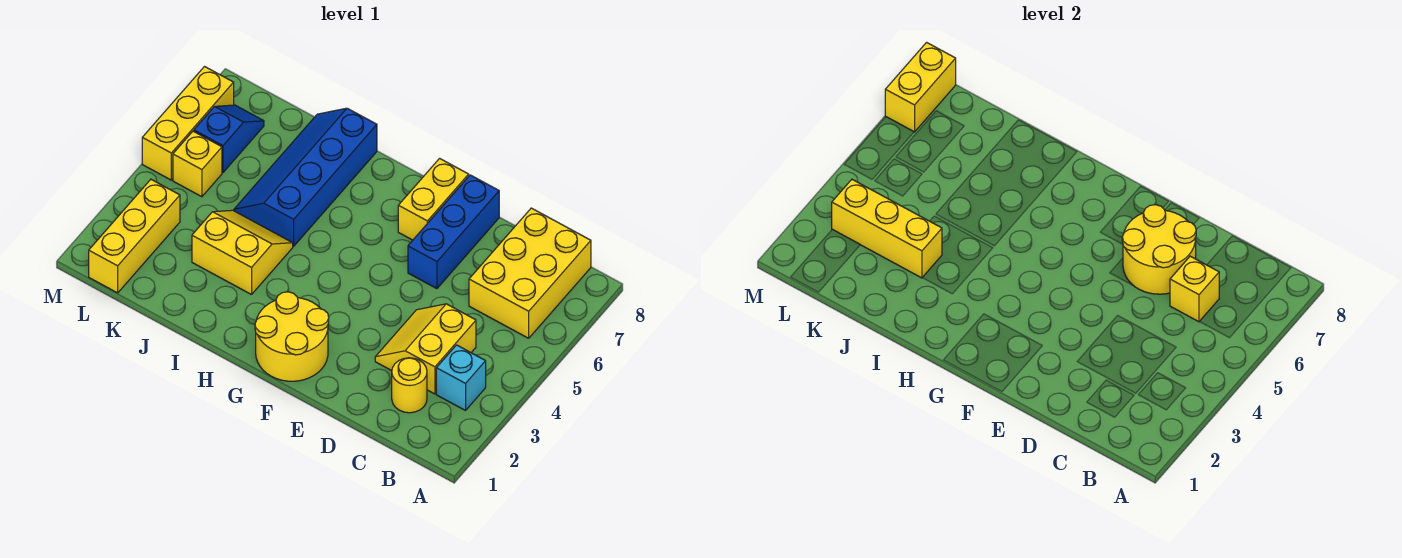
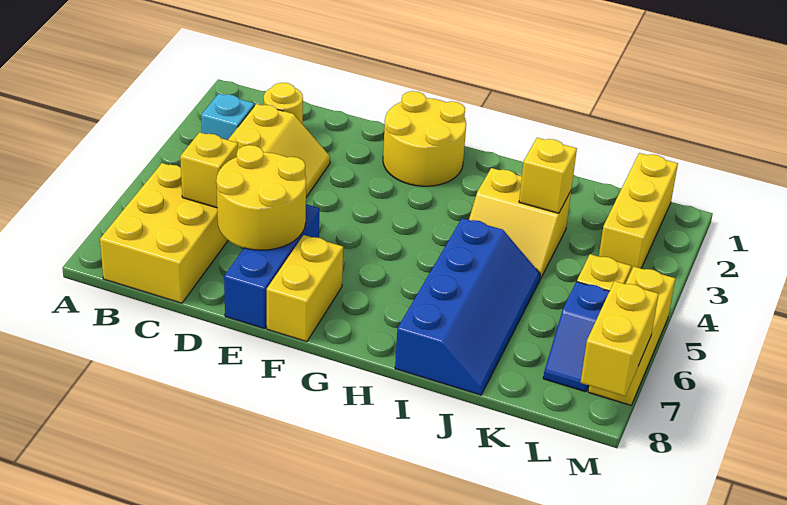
yellow brick J3:L3 level 2 -> yellow brick J3 level 2

